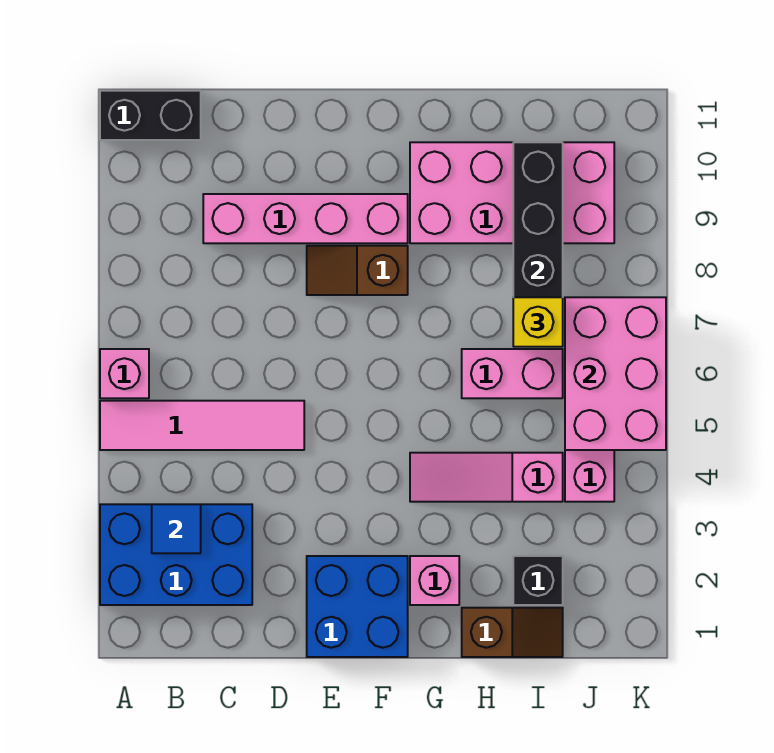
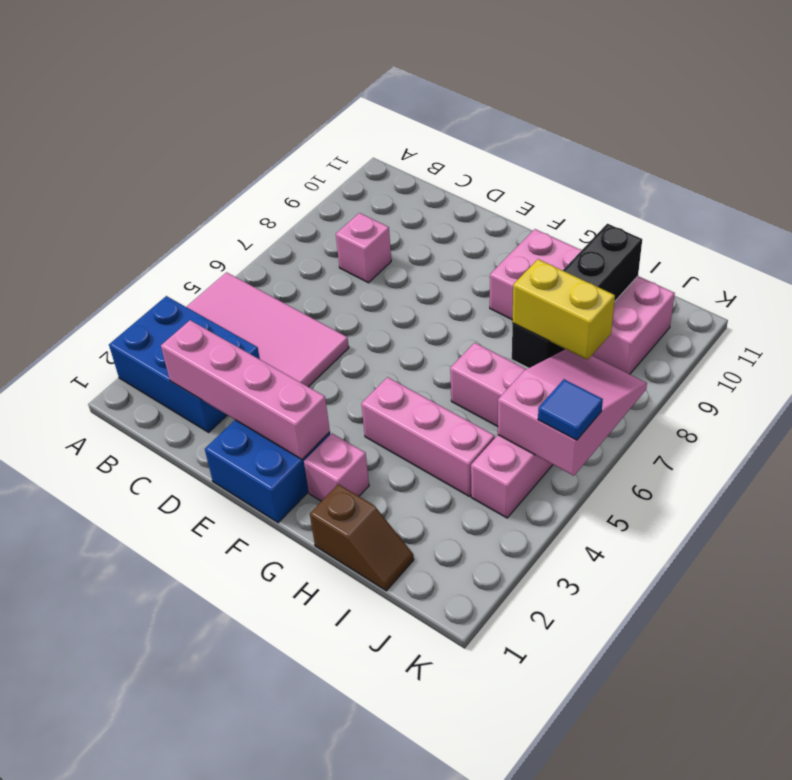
pink tile A5:D5 level 1 -> pink tile A4:D5 level 1
pink brick A6 level 1 -> pink brick C8 level 1
black brick A11:B11 level 1 -> none
blue tile B3 level 2 -> blue tile K5 level 3
pink brick C9:F9 level 1 -> pink brick C2:F2 level 2
brown slope E8:F8 level 1 top F -> none
pink slope G4:I4 level 1 top I -> pink brick G4:I4 level 1
black brick I2 level 1 -> none
yellow brick I7 level 3 -> yellow brick I7:J7 level 3
pink brick J5:K7 level 2 -> pink slope J5:K7 level 2 top 5

